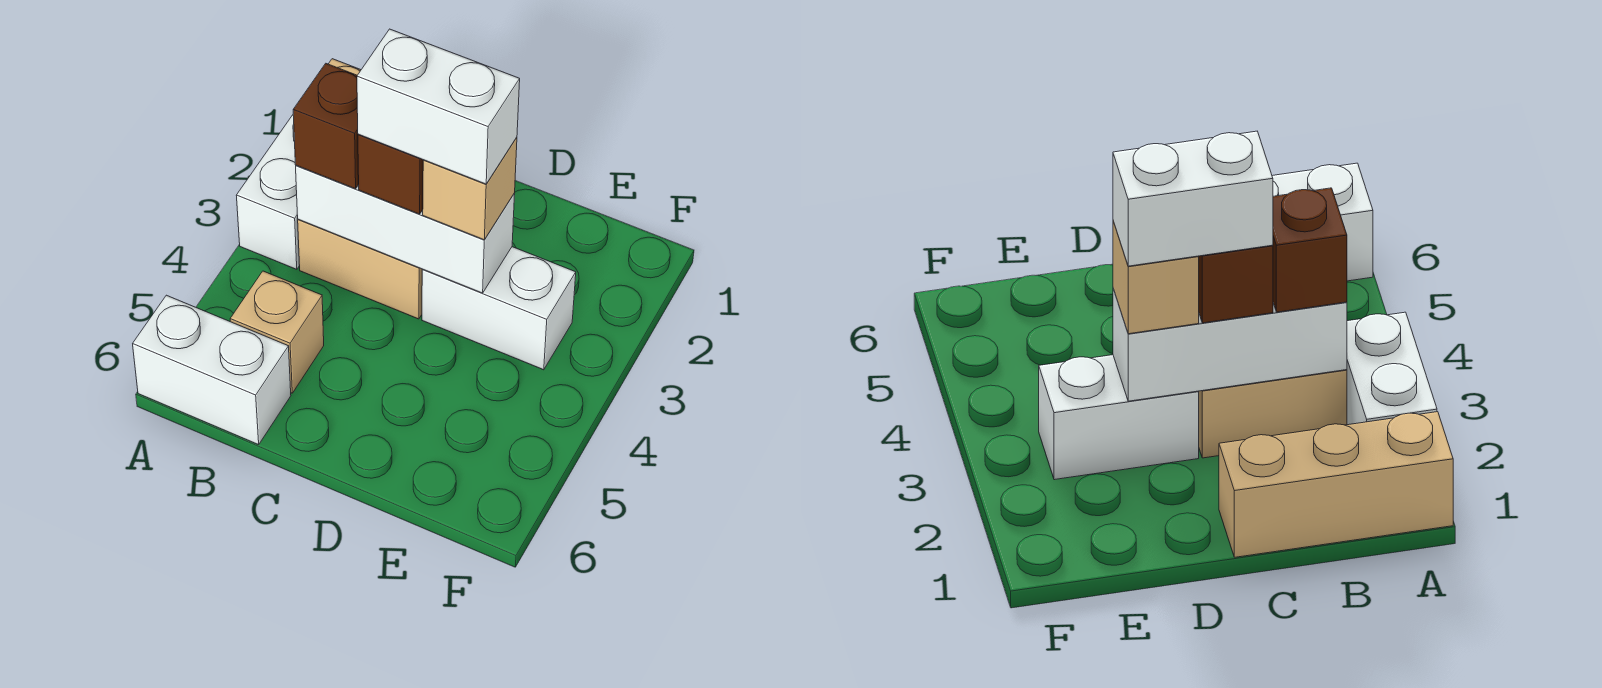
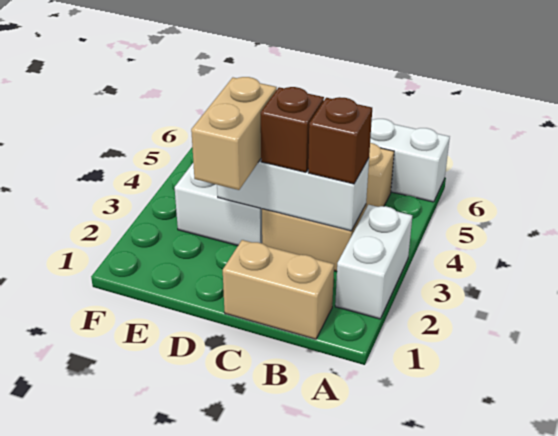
tan brick A1:C1 level 1 -> tan brick B1:C1 level 1
white brick C3:D3 level 4 -> none
tan brick D3 level 3 -> tan brick D2:D3 level 3

